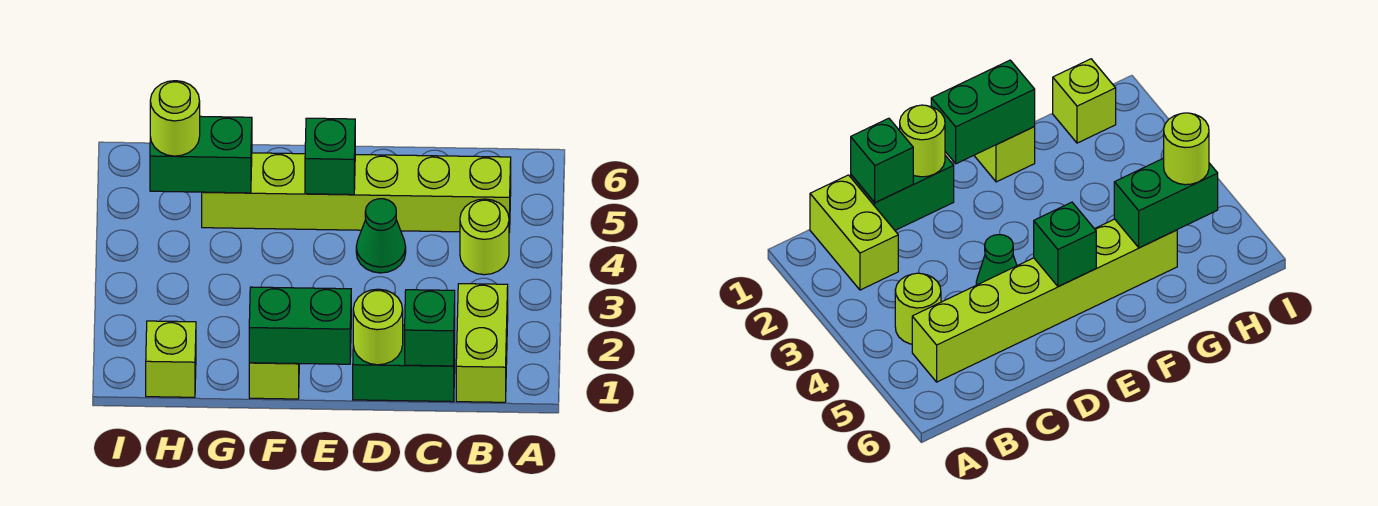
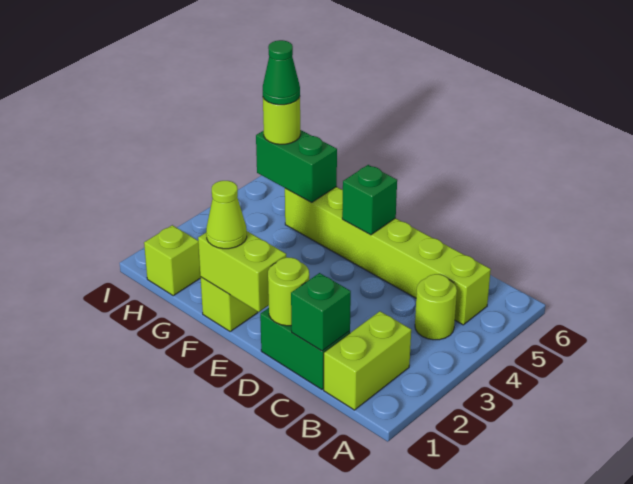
green cone D4 level 1 -> green cone H5 level 4
green brick E1:F1 level 2 -> lime brick E1:F1 level 2
none -> lime cone F1 level 3

